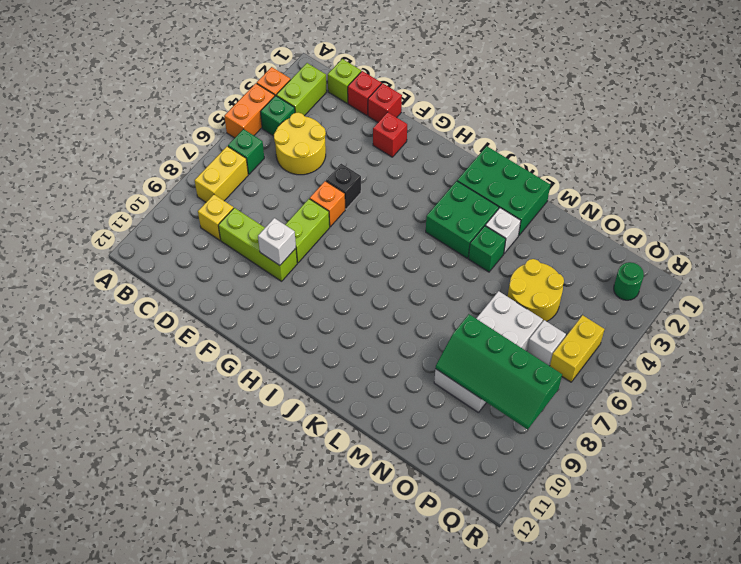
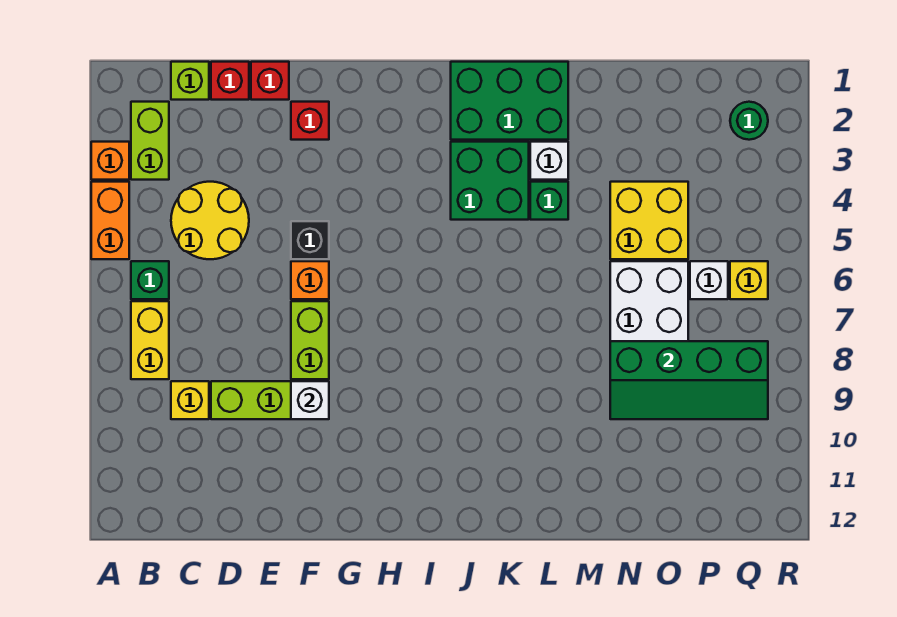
green brick B4 level 1 -> none
yellow round brick N4:O5 level 1 -> yellow brick N4:O5 level 1
yellow brick Q5:Q6 level 1 -> yellow brick Q6 level 1

